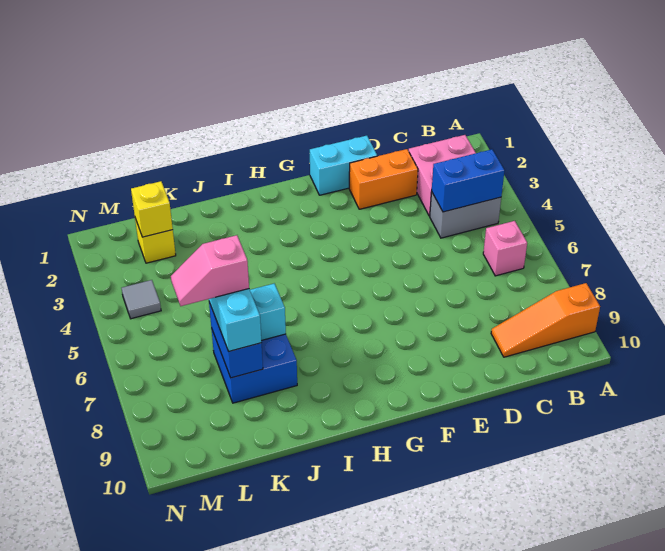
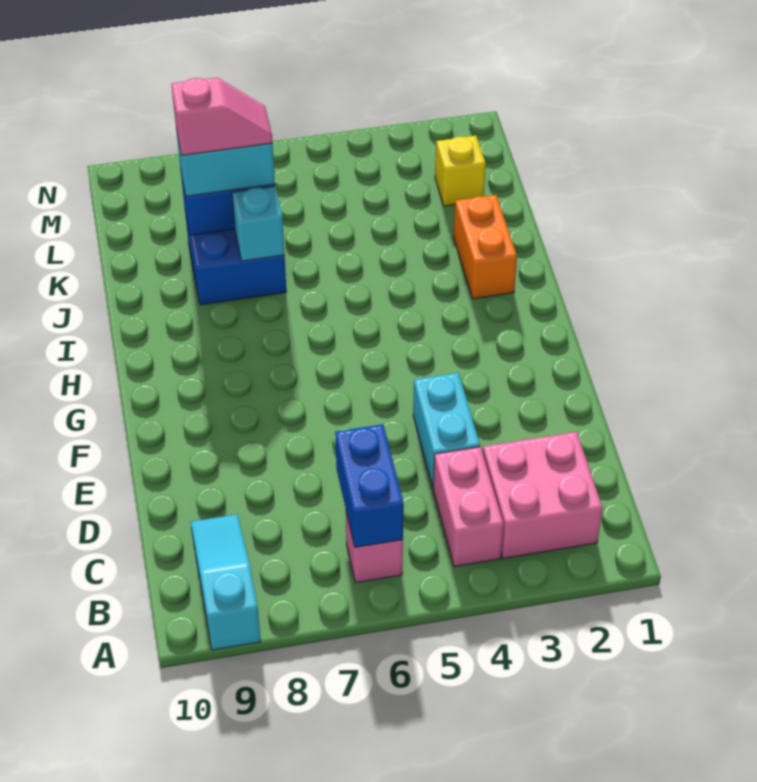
orange slope A9:C9 level 1 top A -> cyan slope A9:C9 level 1 top A
grey brick B4:C4 level 1 -> pink brick B4:C4 level 1
blue brick B4:C4 level 2 -> blue brick B6:C6 level 2
orange brick D2:E2 level 1 -> orange brick I2:J2 level 1
cyan brick E1:F1 level 1 -> cyan brick D4:E4 level 1
pink slope K7:L7 level 4 top K -> pink slope K7:K8 level 4 top 8
yellow brick L2 level 2 -> none
grey tile M4 level 1 -> none

